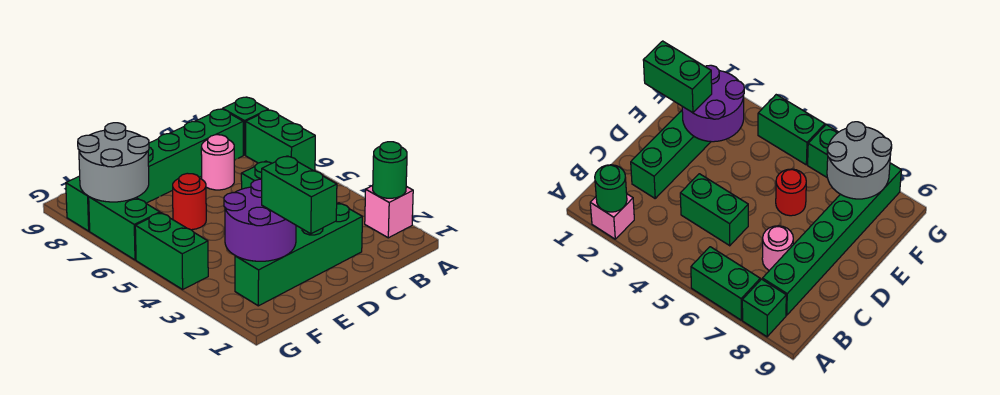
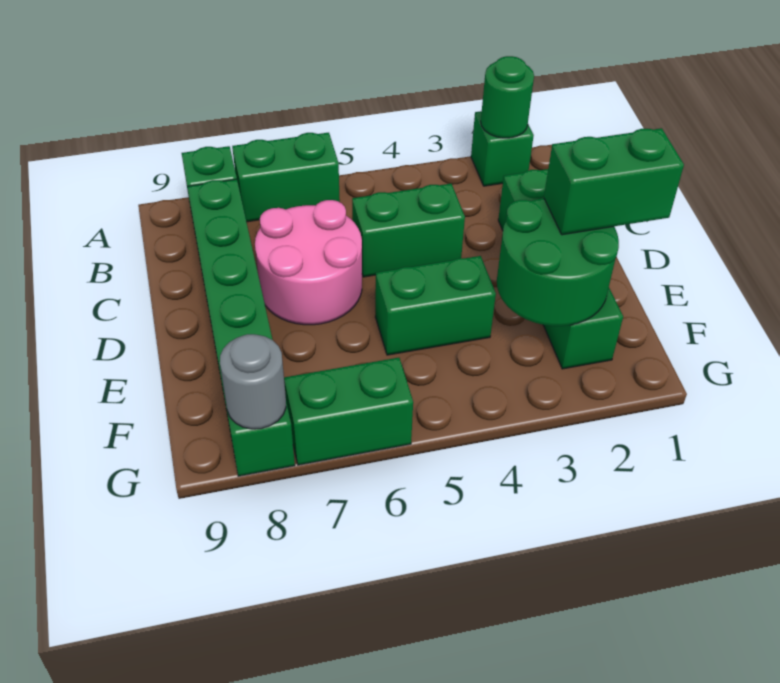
pink brick A2 level 1 -> green brick A2 level 1
pink round brick C7 level 1 -> pink round brick C6:D7 level 1
purple round brick E2:F3 level 2 -> green round brick E2:F3 level 2
red round brick E6 level 1 -> none
grey round brick F7:G8 level 2 -> grey round brick G8 level 2
green brick G4:G5 level 1 -> green brick E4:E5 level 1

